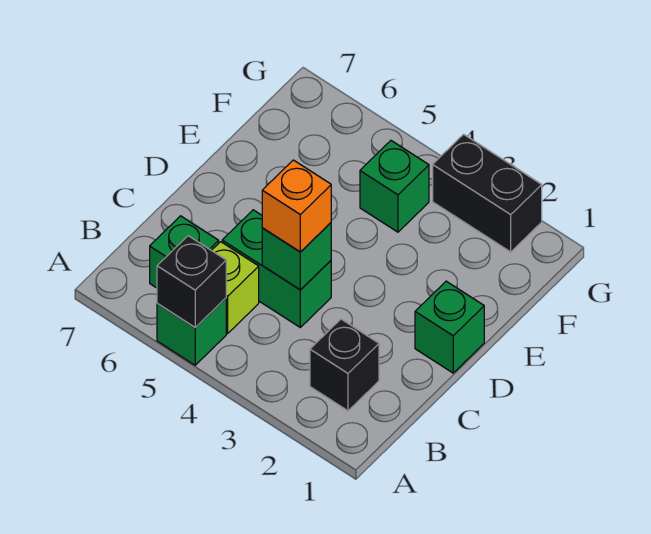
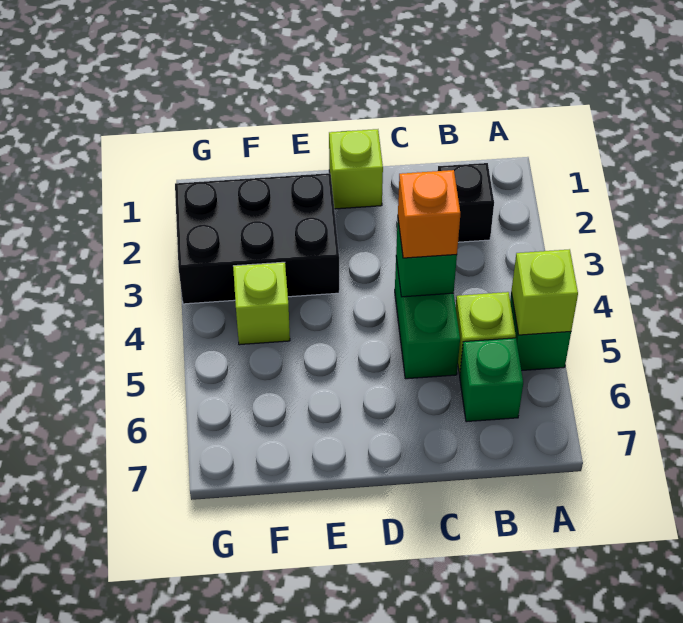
black brick A5 level 2 -> lime brick A5 level 2
green brick D1 level 1 -> lime brick D1 level 1
green brick F4 level 1 -> lime brick F4 level 1
black brick G2:G3 level 1 -> black brick E2:G3 level 1

